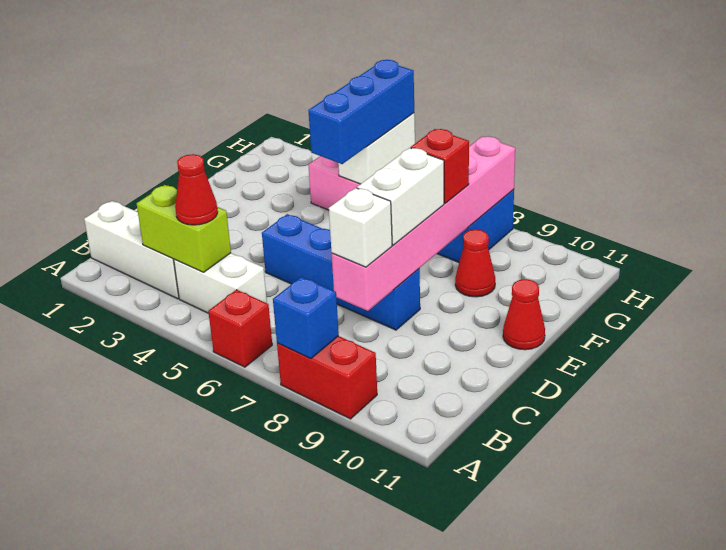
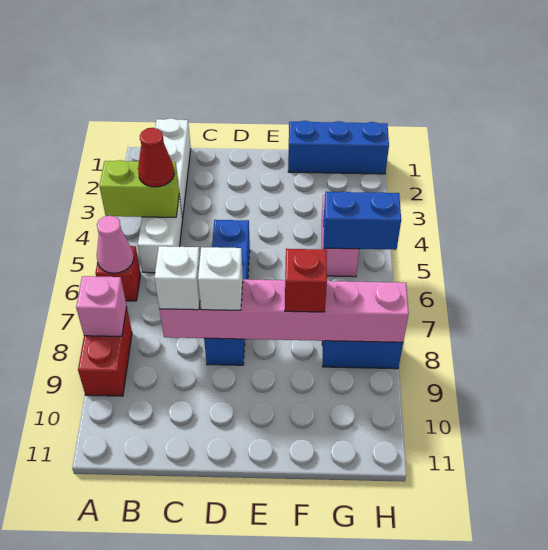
none -> pink cone A6 level 2
blue brick A8 level 2 -> pink brick A8 level 2
lime brick B3:B4 level 2 -> lime brick A4:B4 level 2
white brick D8:E8 level 3 -> white brick D8 level 3
red cone E11 level 1 -> none
blue brick F5:H5 level 3 -> blue brick F1:H1 level 1
red cone F9 level 1 -> none
white brick G5:H5 level 2 -> blue brick G5:H5 level 2

